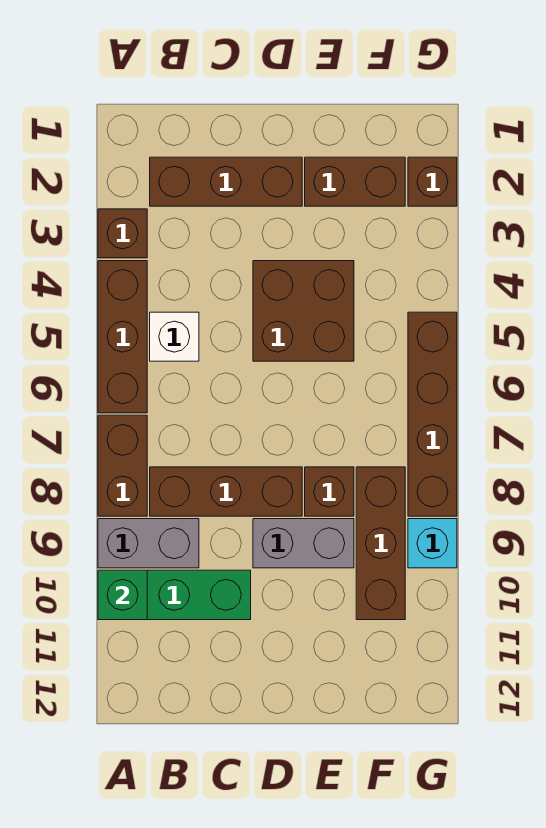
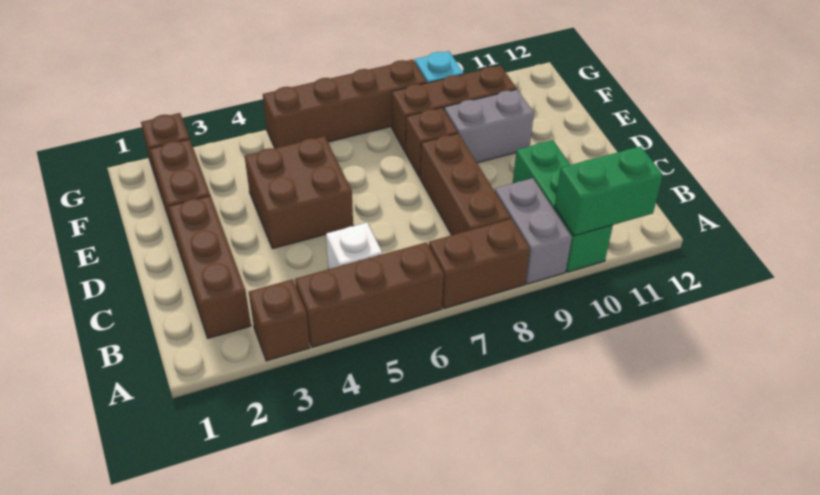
green brick A10 level 2 -> green brick A10:A11 level 2
grey brick D9:E9 level 1 -> grey brick E9:E10 level 1

